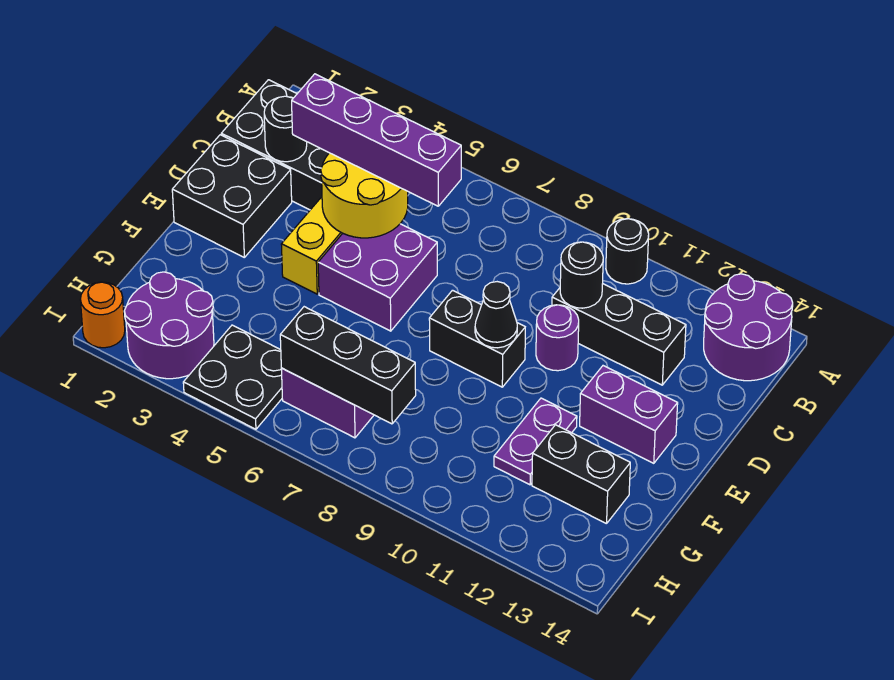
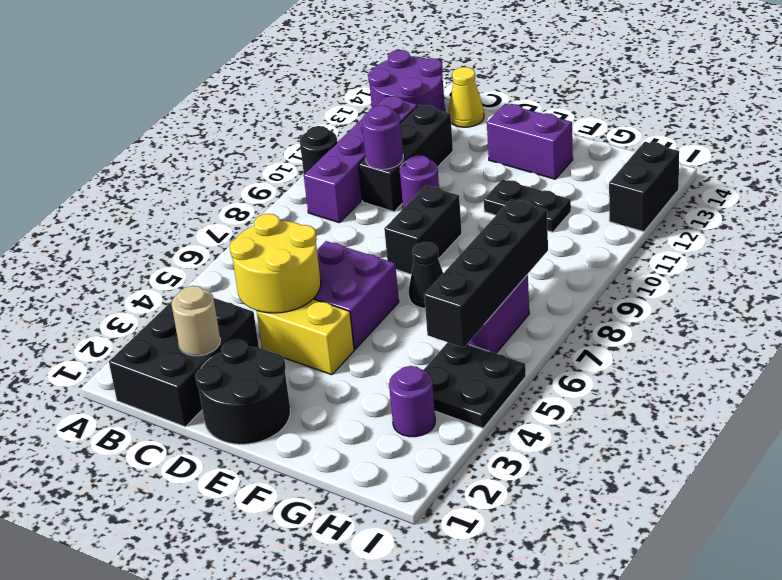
black round brick C2 level 2 -> tan round brick C2 level 2
purple brick C3:C6 level 3 -> purple brick B9:B12 level 1
black round brick C10 level 2 -> purple round brick C10 level 2
none -> yellow cone C14 level 1
black brick D1:E2 level 1 -> black round brick D1:E2 level 1
black cone E9 level 2 -> black cone F7 level 1
purple brick E12:E13 level 1 -> purple brick E13:F13 level 1
purple plate F11:G11 level 1 -> black plate F11:G11 level 1
black brick G12:G13 level 1 -> black brick I12:I13 level 1
purple round brick H2:I3 level 1 -> purple round brick H3 level 1
black brick H6:H8 level 2 -> black brick H5:H8 level 2
orange round brick I1 level 1 -> none

